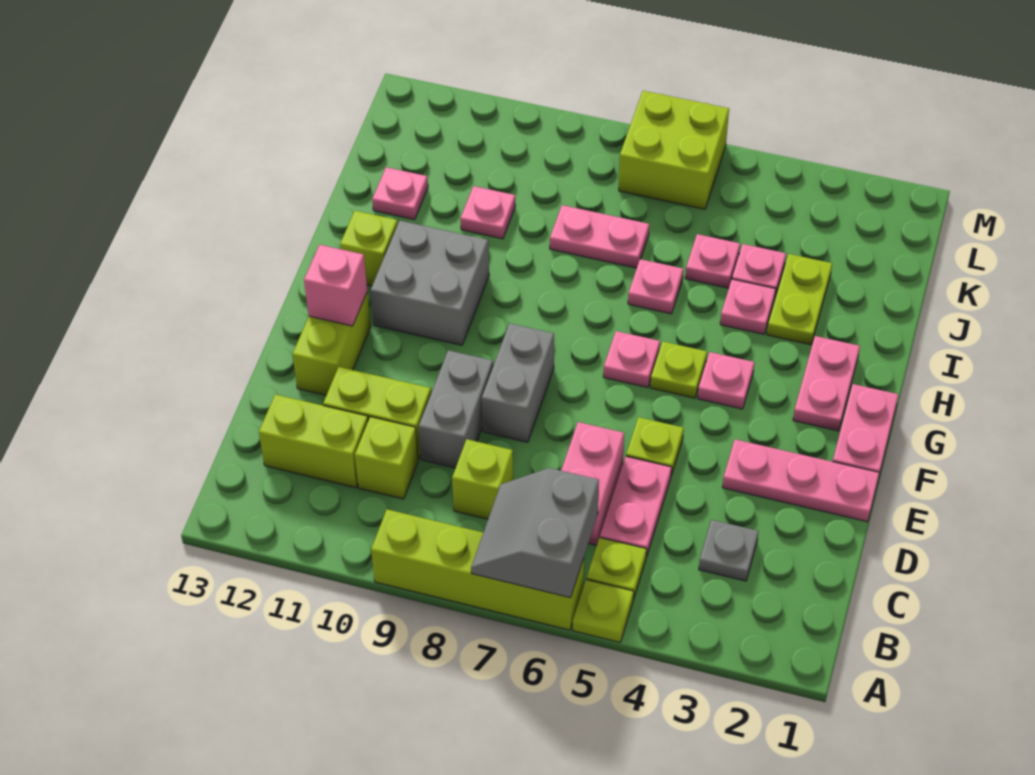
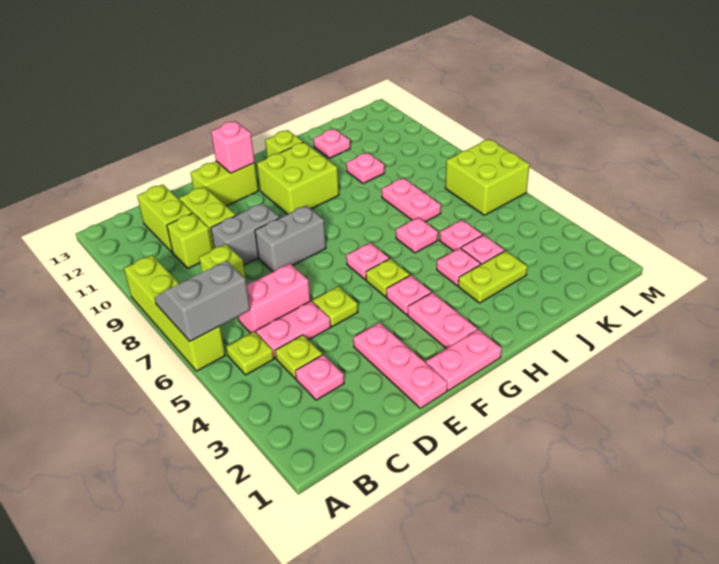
lime plate A5 level 1 -> lime plate C4 level 1
grey plate C3 level 1 -> pink plate C3 level 1
pink plate G2:H2 level 1 -> pink plate G2:G3 level 1
grey brick G10:H11 level 1 -> lime brick G10:H11 level 1

